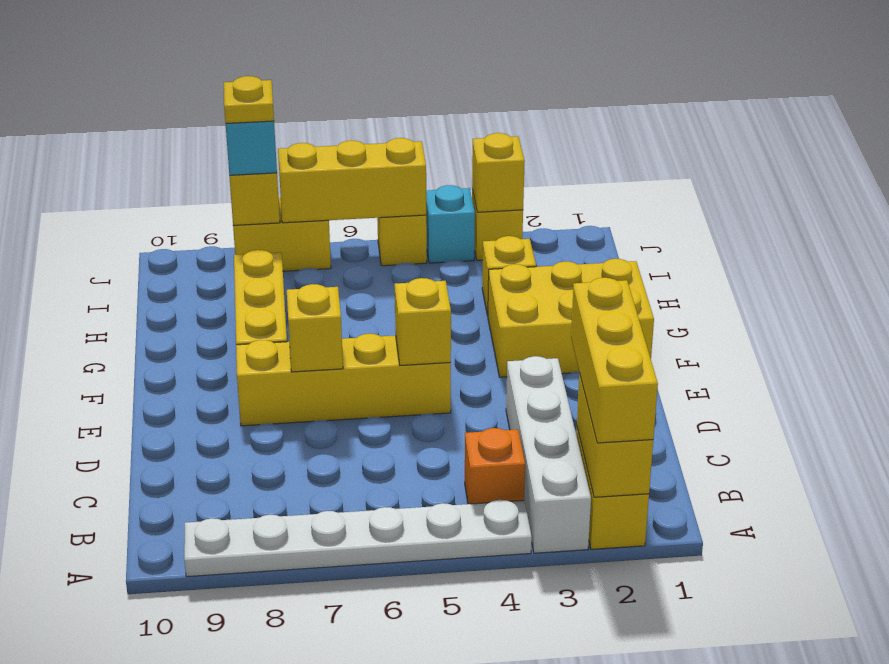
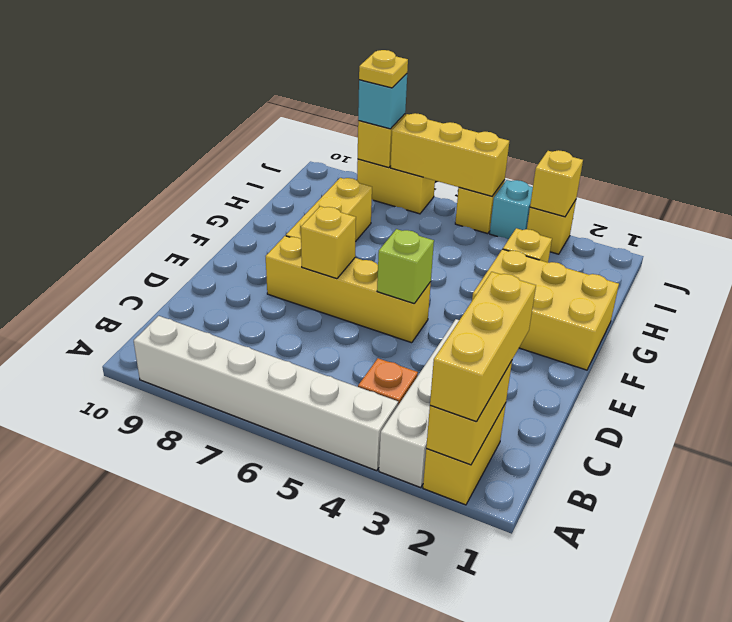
white plate A4:A9 level 1 -> white brick A4:A9 level 1
yellow brick E5 level 2 -> lime brick E5 level 2

